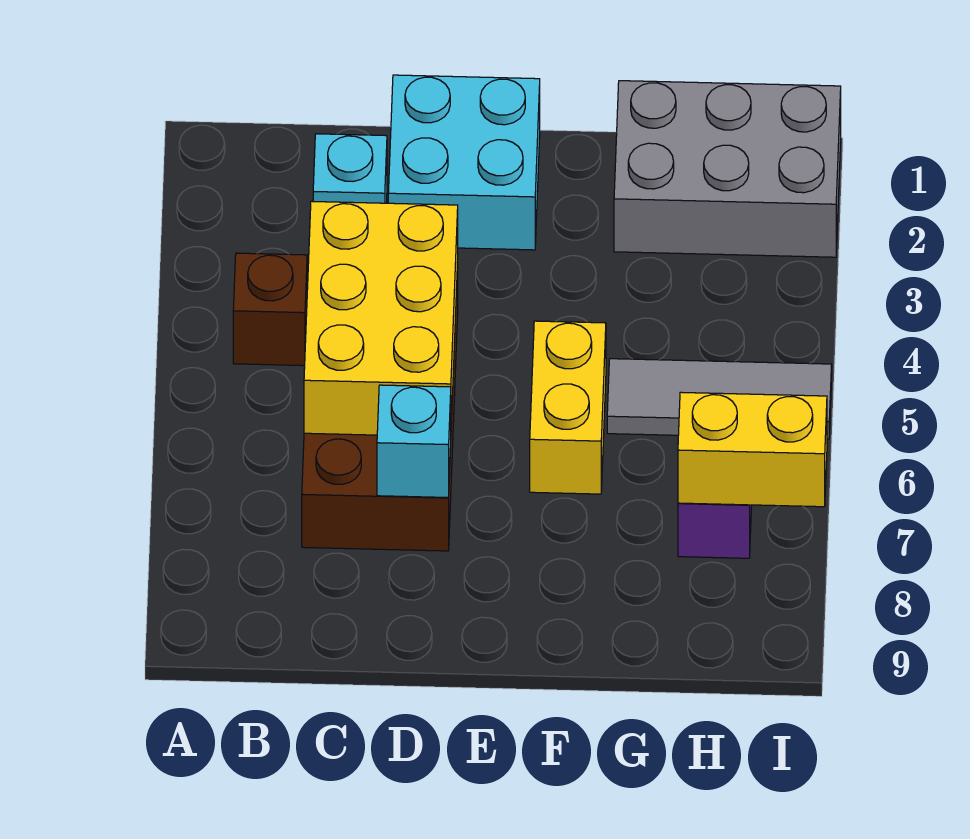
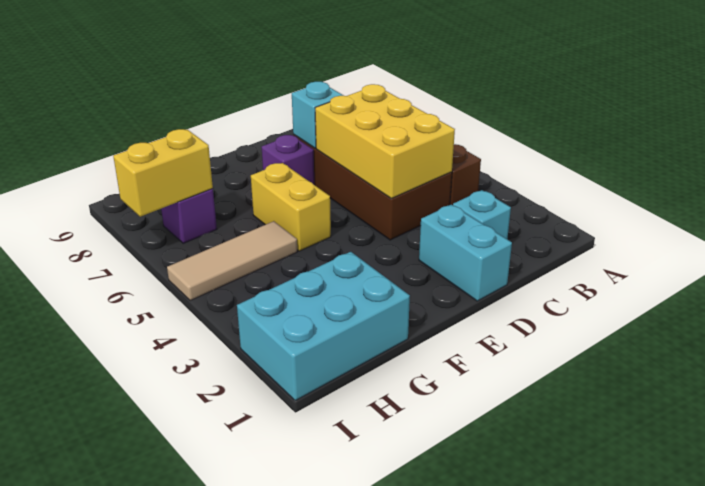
cyan brick D1:E2 level 1 -> cyan brick D1:D2 level 1
none -> purple brick E7 level 1
grey brick G1:I2 level 1 -> cyan brick G1:I2 level 1
grey tile G5:I5 level 1 -> tan tile G5:I5 level 1

